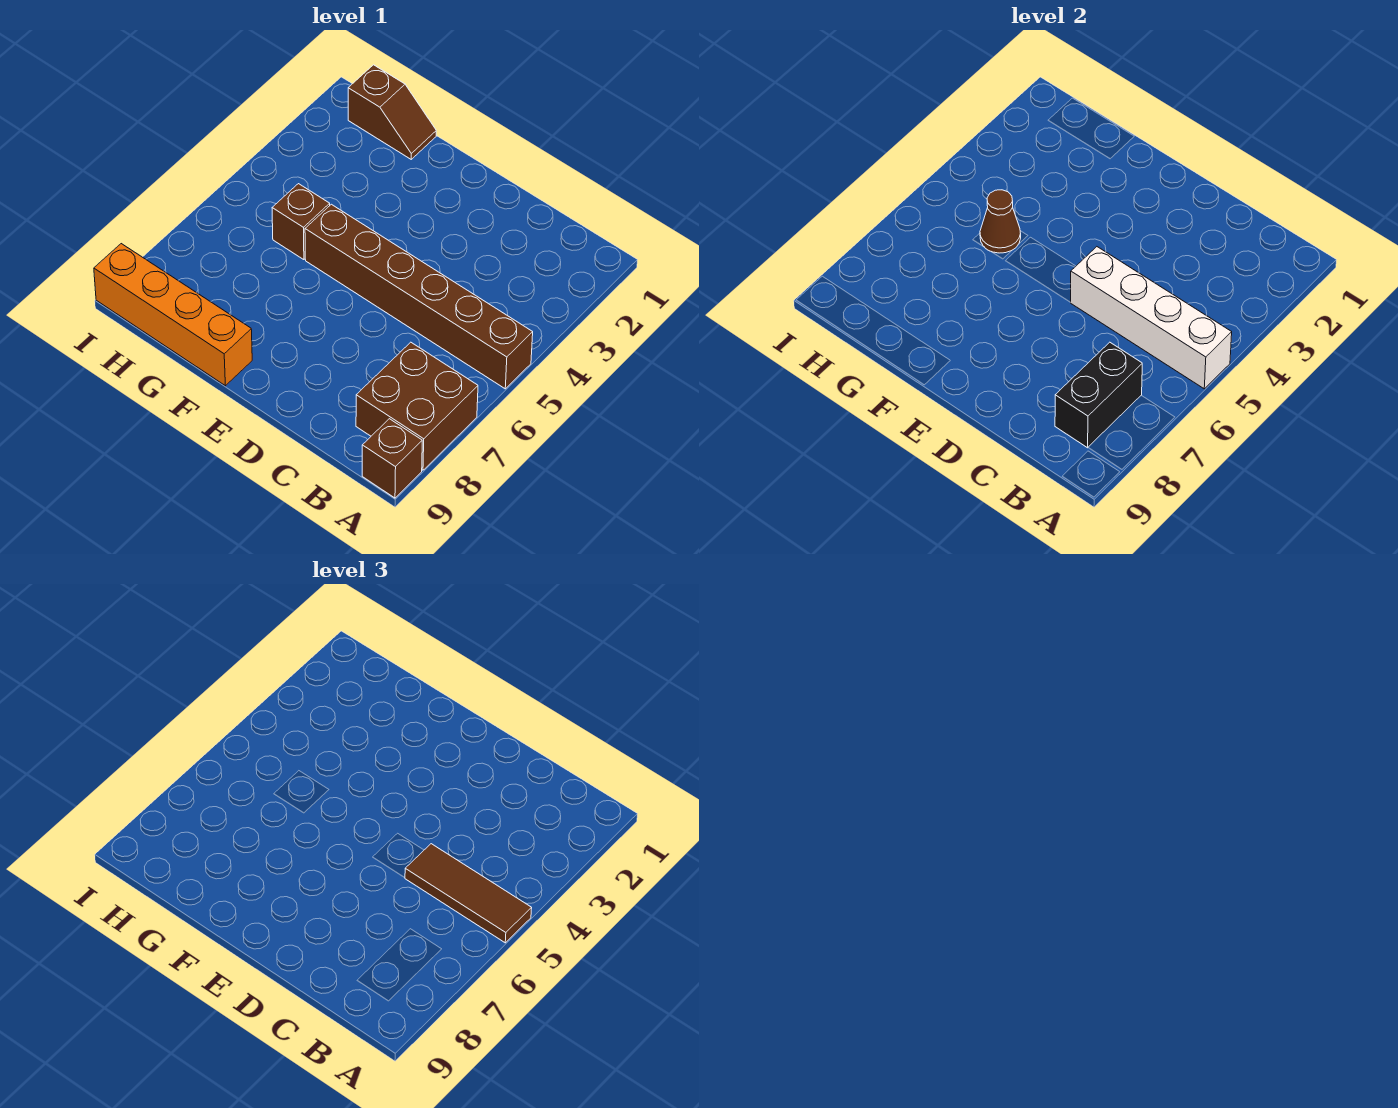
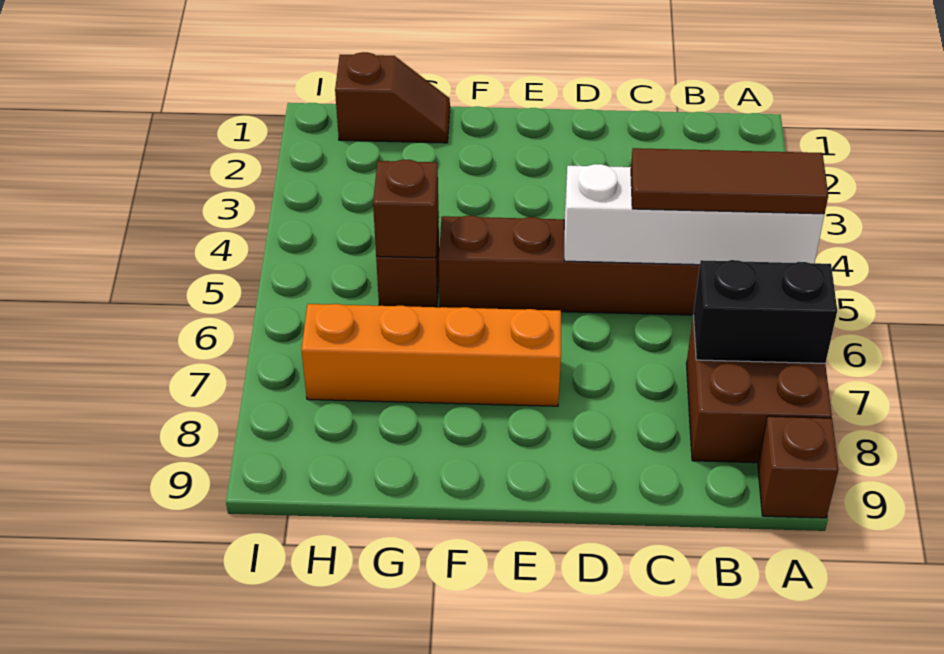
black brick B7:B8 level 2 -> black brick A7:B7 level 2
orange brick F9:I9 level 1 -> orange brick E7:H7 level 1
brown cone G5 level 2 -> brown brick G5 level 2

